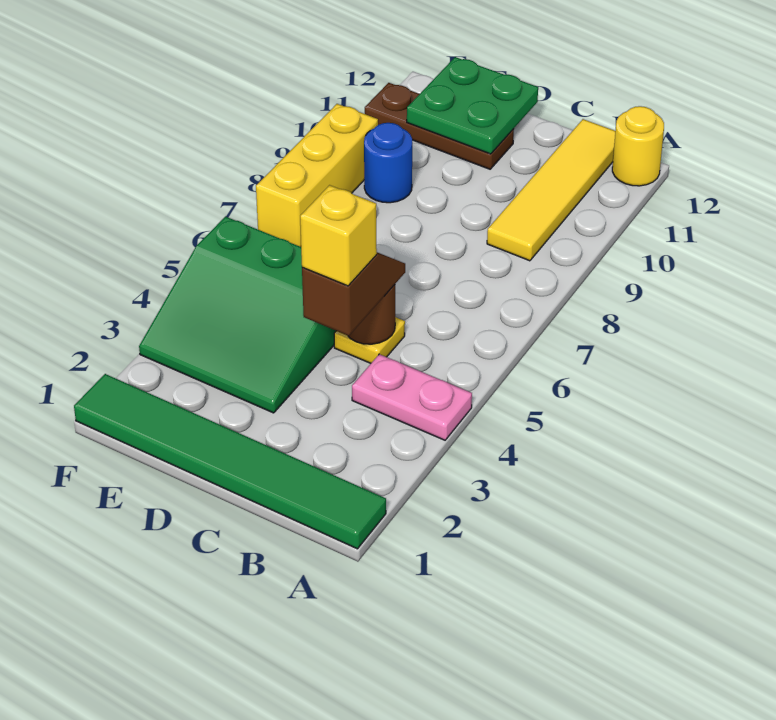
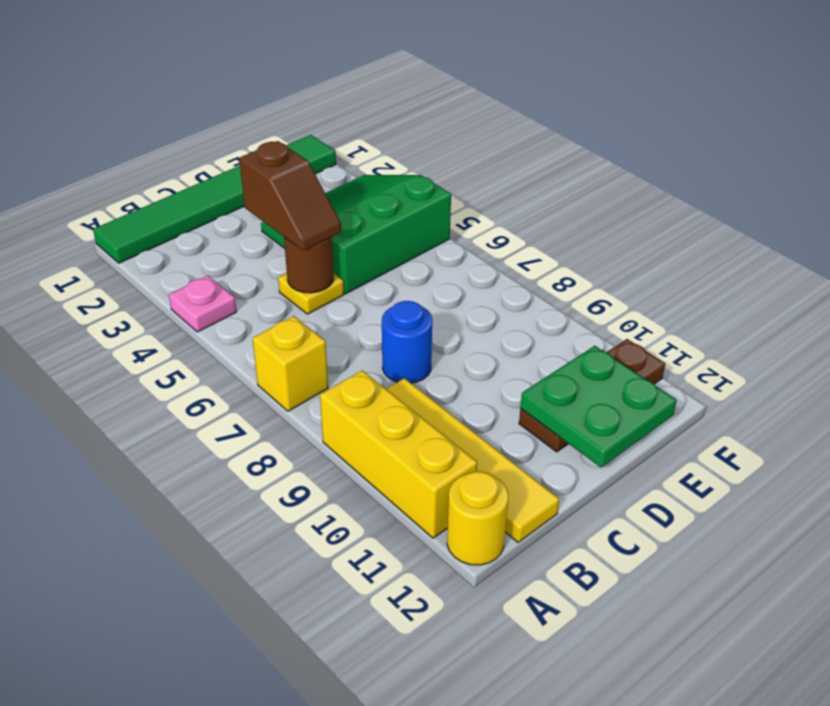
pink plate A4:B4 level 1 -> pink plate A4 level 1
yellow brick C4 level 4 -> yellow brick A7 level 1
blue round brick E9 level 1 -> blue round brick C8 level 1
yellow brick F7:F9 level 1 -> yellow brick A9:A11 level 1

